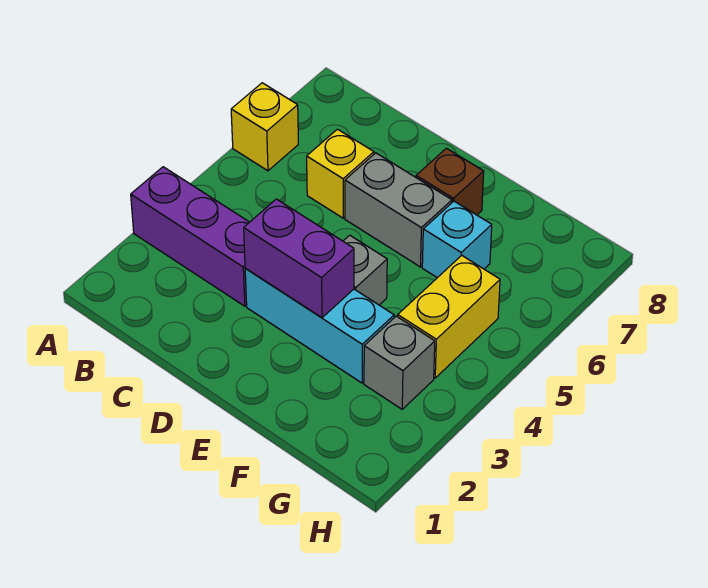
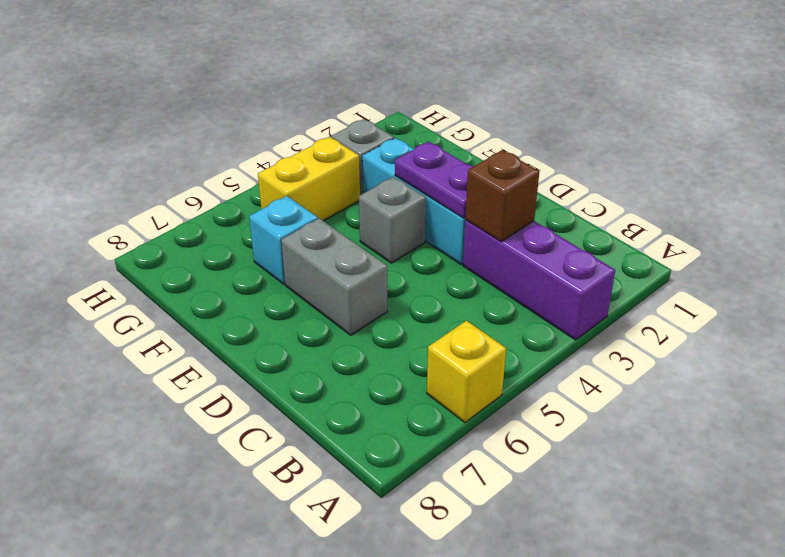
yellow brick C6 level 1 -> none
purple brick D3:E3 level 2 -> purple plate D3:E3 level 2
brown brick E7 level 1 -> brown brick C3 level 2

